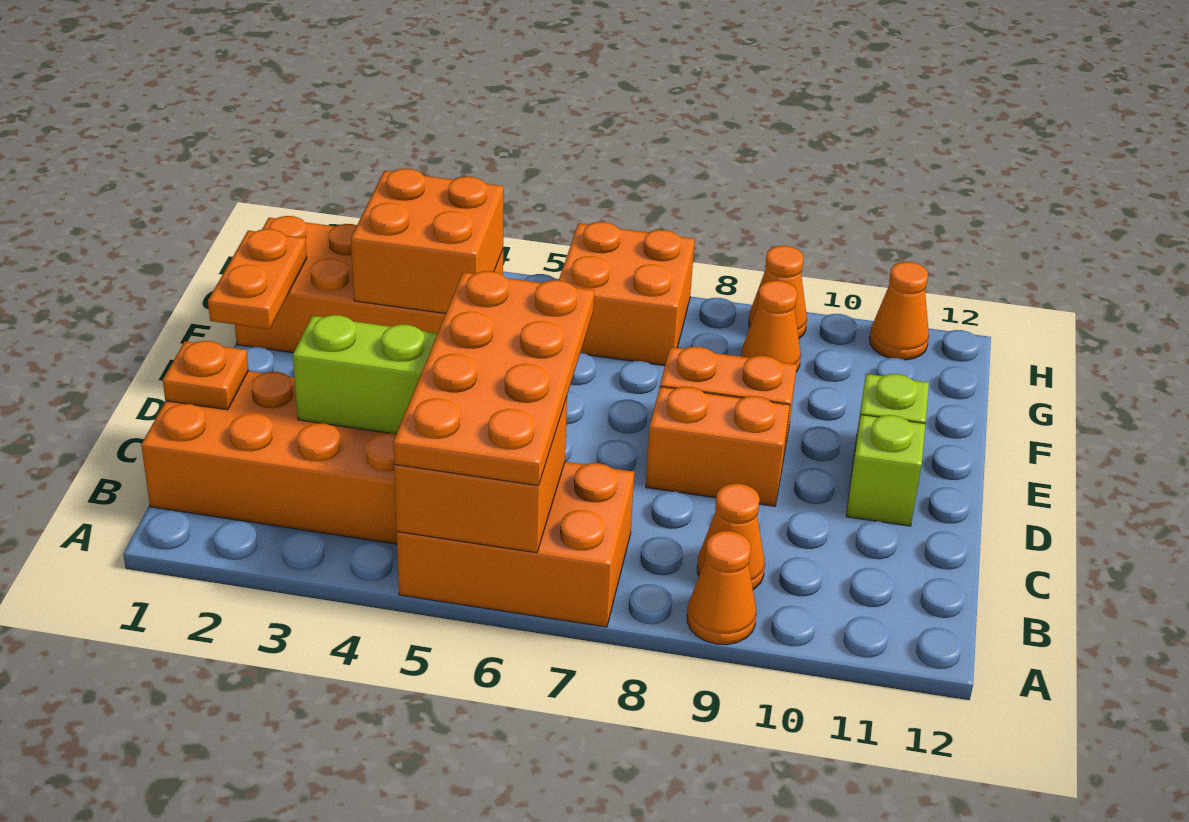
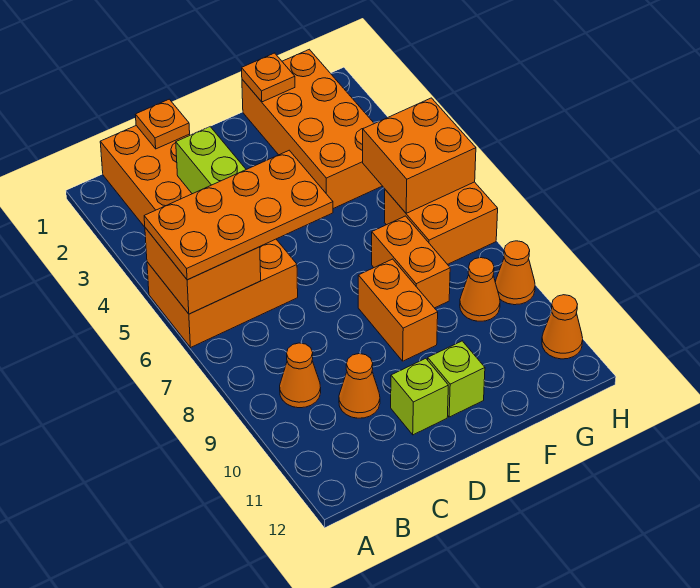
orange brick A5:B7 level 1 -> orange brick A5:C6 level 1
orange cone A9 level 1 -> orange cone C10 level 1
orange brick D8:D9 level 1 -> orange brick F7:F8 level 1
orange plate E1:F1 level 2 -> orange plate F1 level 2
orange brick F3:G4 level 2 -> orange brick G5:H6 level 2

